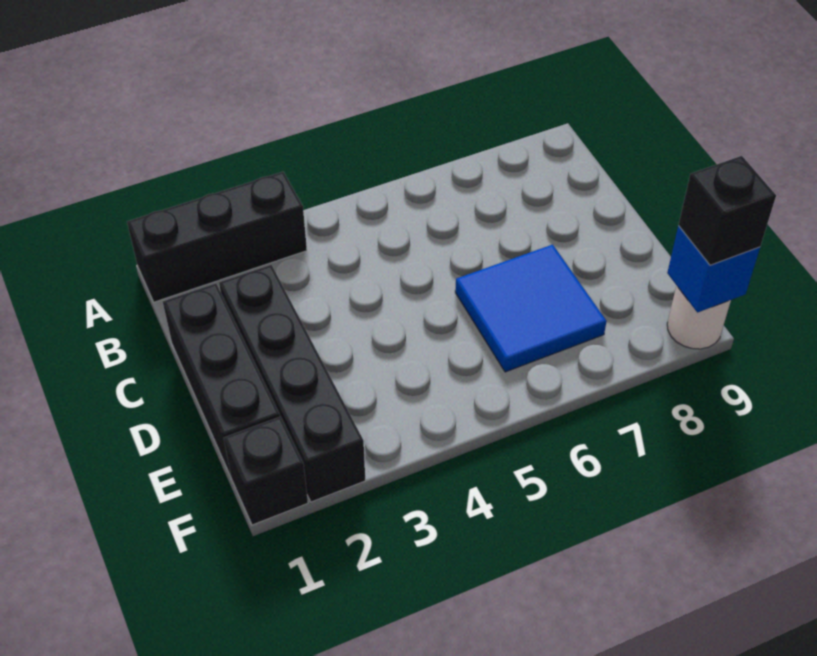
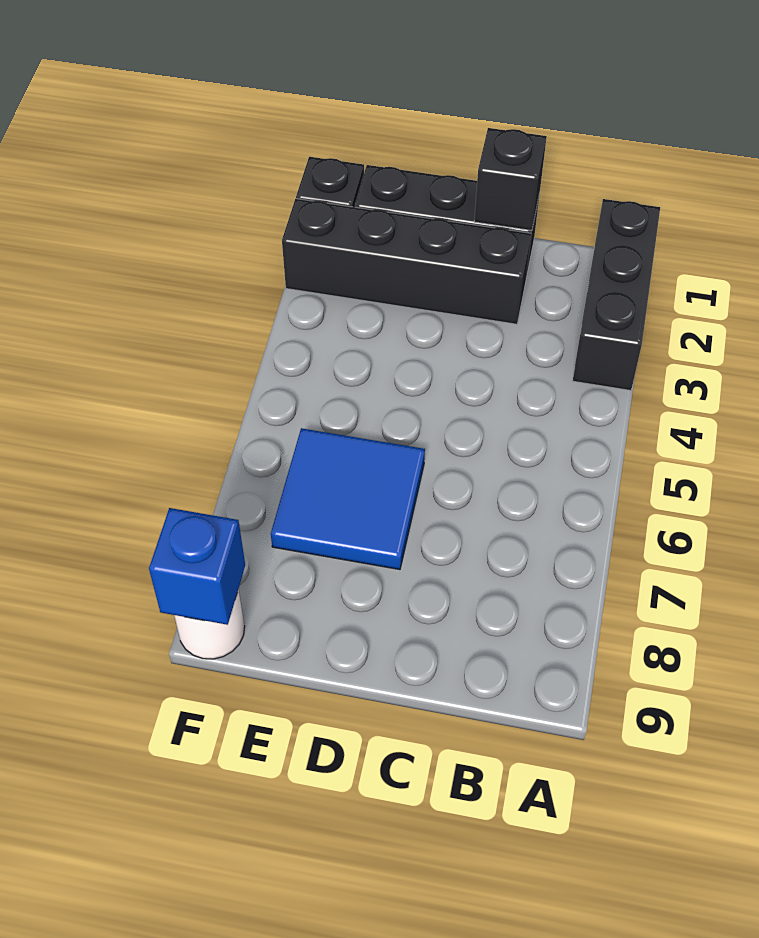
black brick F9 level 3 -> black brick C1 level 2

